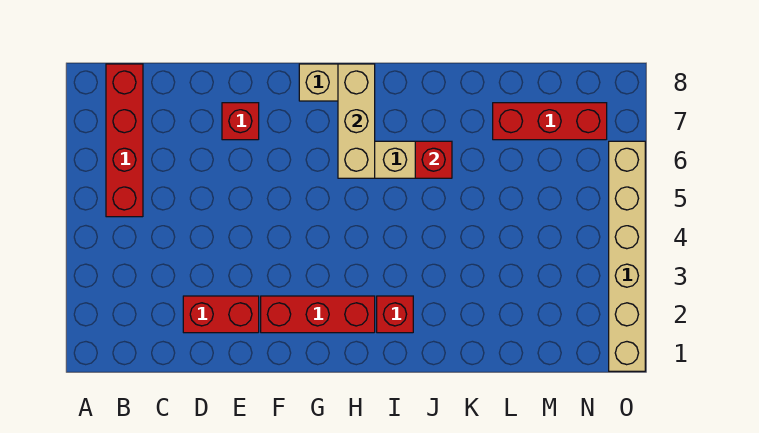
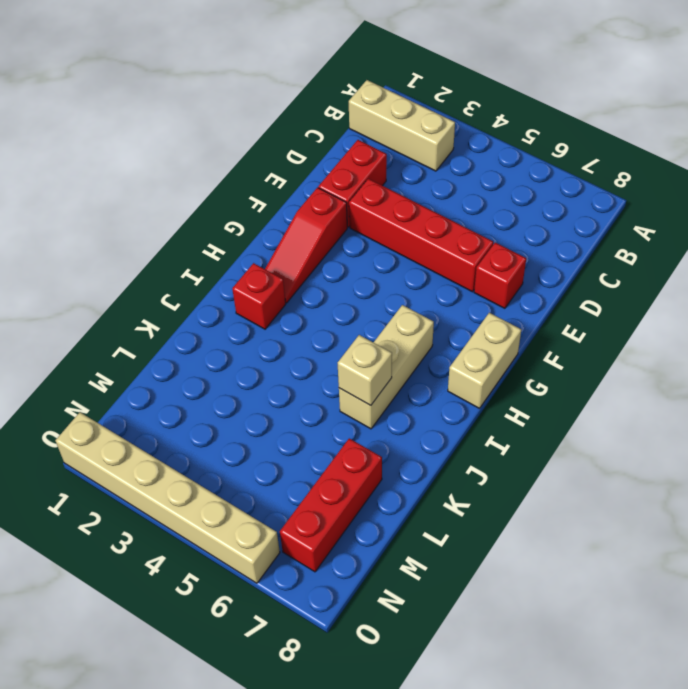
red brick B5:B8 level 1 -> red brick E3:E6 level 1
red brick F2:H2 level 1 -> red slope F2:H2 level 1 top F
tan brick H6:H8 level 2 -> tan brick B1:B3 level 1
red brick J6 level 2 -> tan brick J6 level 2

